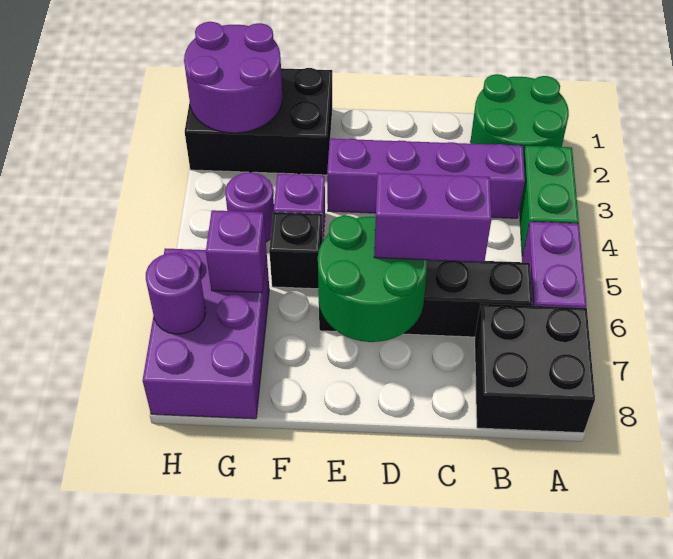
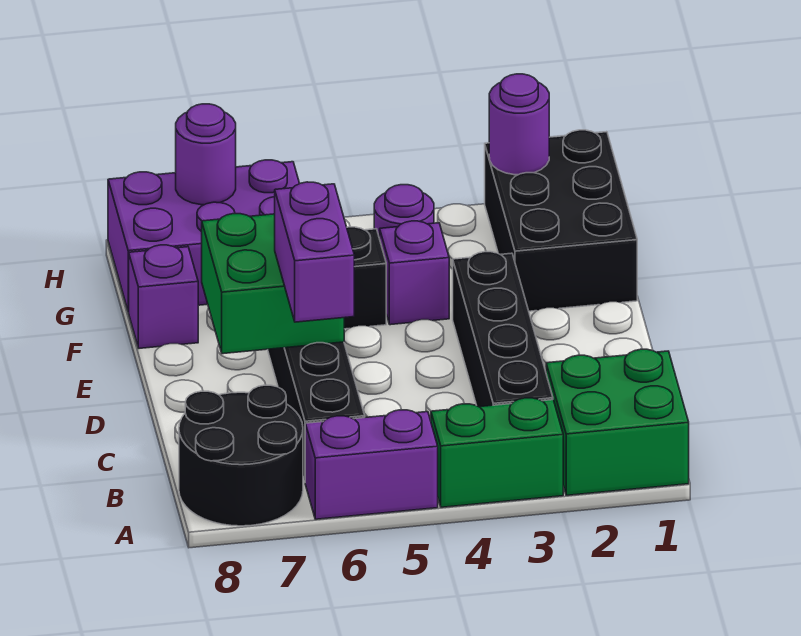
green round brick A1:B2 level 1 -> green brick A1:B2 level 1
black brick A7:B8 level 1 -> black round brick A7:B8 level 1
purple brick B3:E3 level 1 -> black brick B3:E3 level 1
green round brick D6:E7 level 2 -> green brick D6:E7 level 2
purple round brick G1:H2 level 2 -> purple round brick H2 level 2
purple brick G6 level 2 -> purple brick F8 level 1

